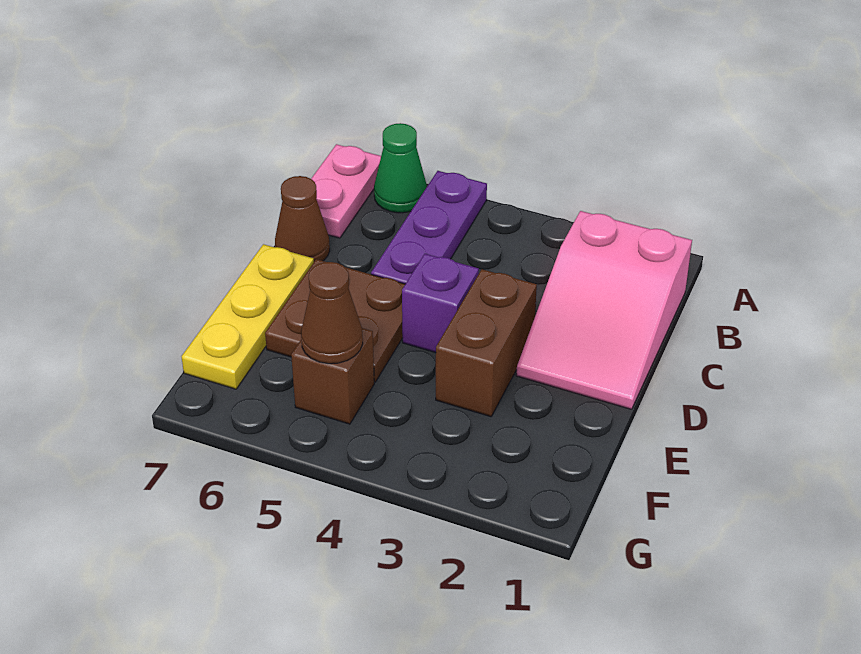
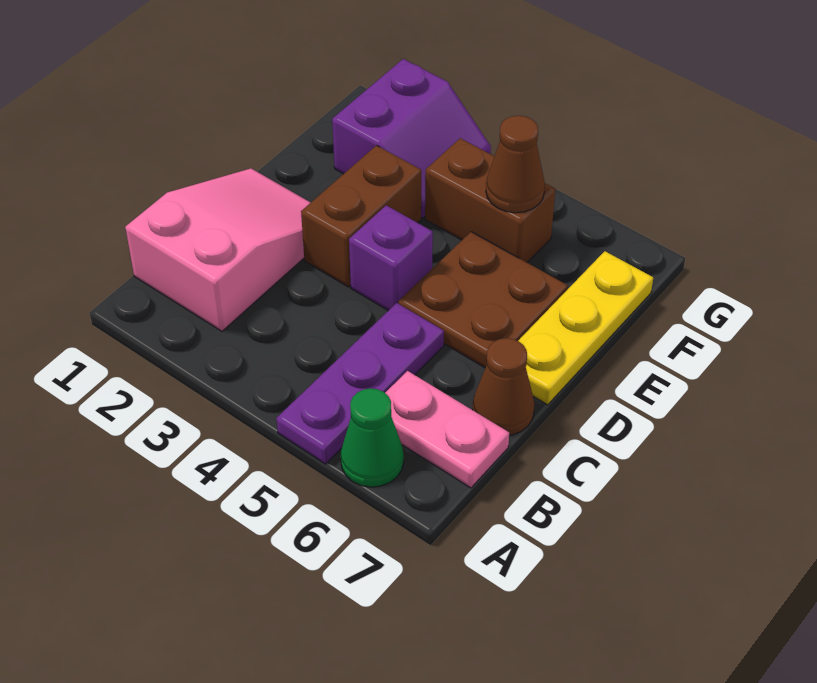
pink plate A7:B7 level 1 -> pink plate B6:B7 level 1
none -> purple slope F2:G3 level 1 top 2
brown brick F5 level 1 -> brown brick F4:F5 level 1

